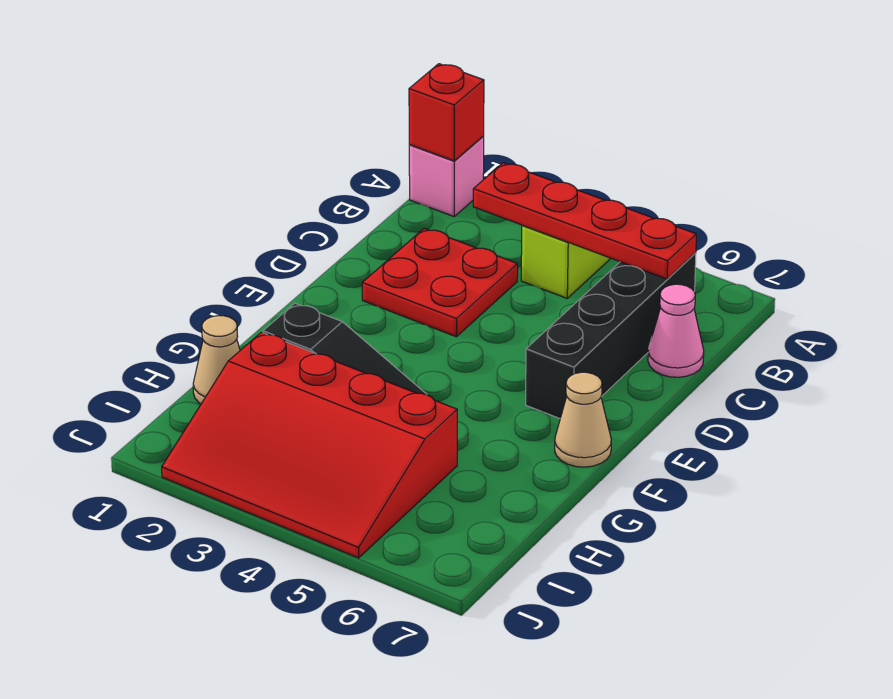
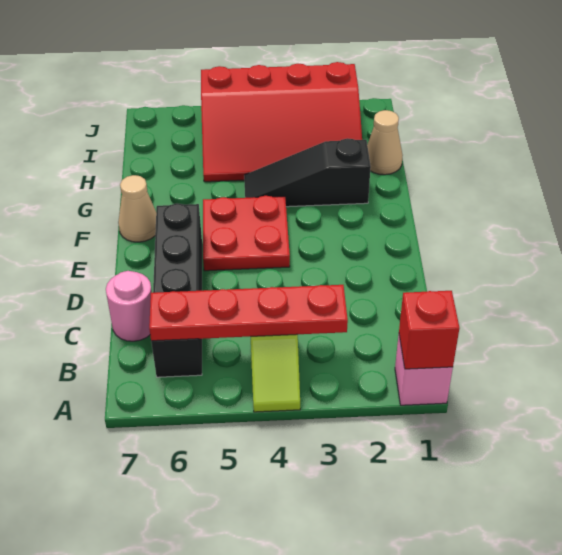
red plate C2:D3 level 1 -> red plate E4:F5 level 1
pink cone C7 level 1 -> pink round brick C7 level 1
red slope H2:J5 level 1 top H -> red slope H2:J5 level 1 top J

